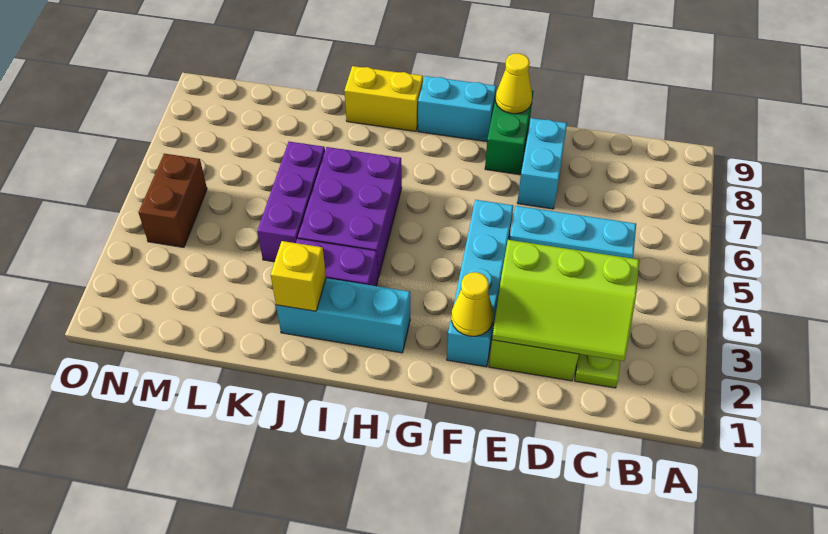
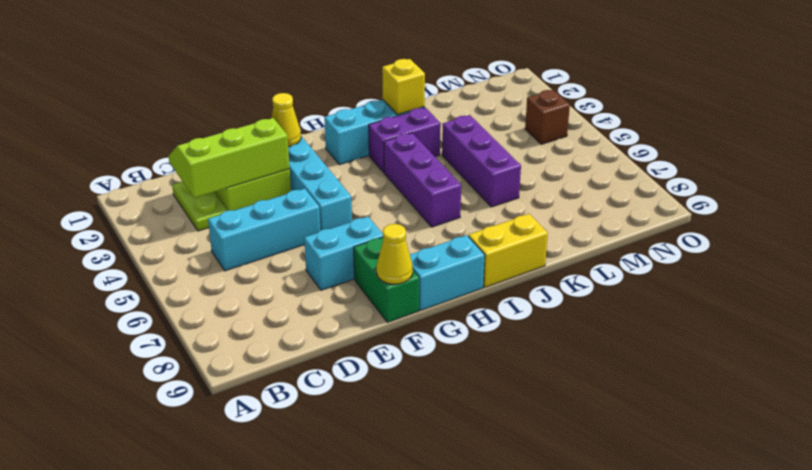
cyan brick E7:E8 level 1 -> cyan brick E7:F7 level 1
purple brick I4:J6 level 1 -> purple brick I4:I6 level 1
brown brick N4:N5 level 1 -> brown brick N4 level 1

